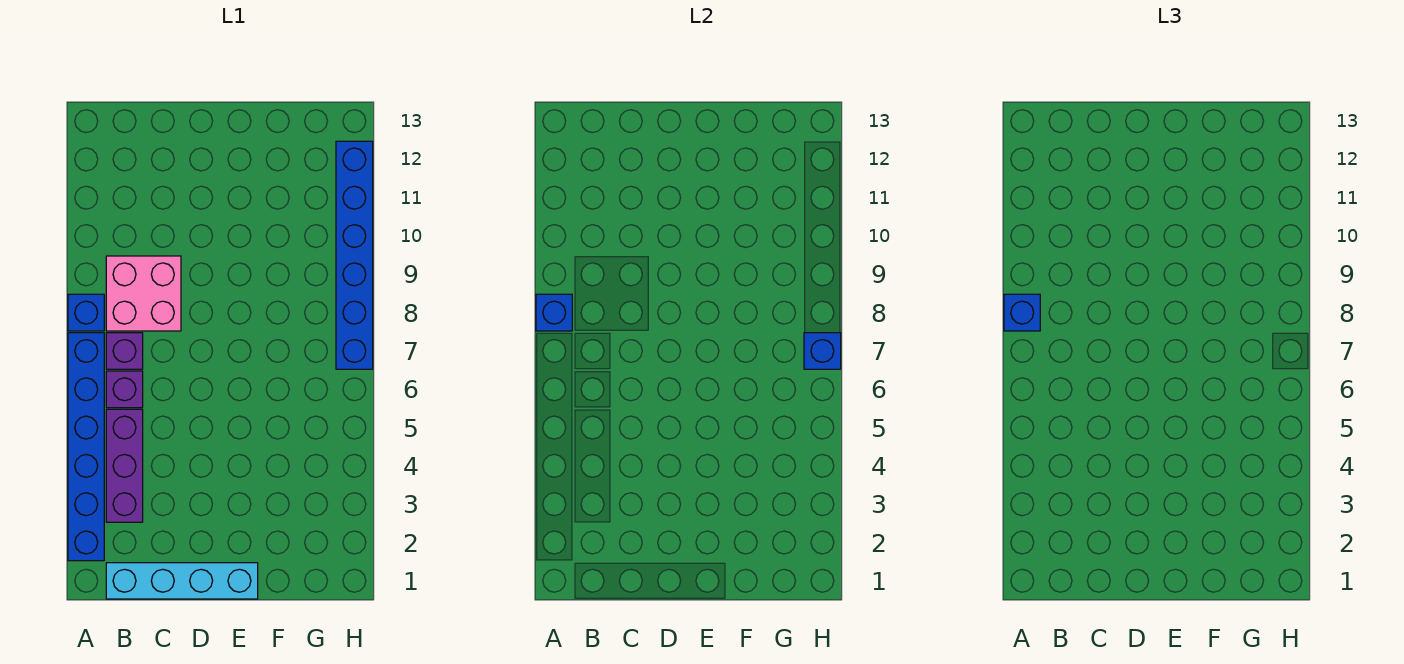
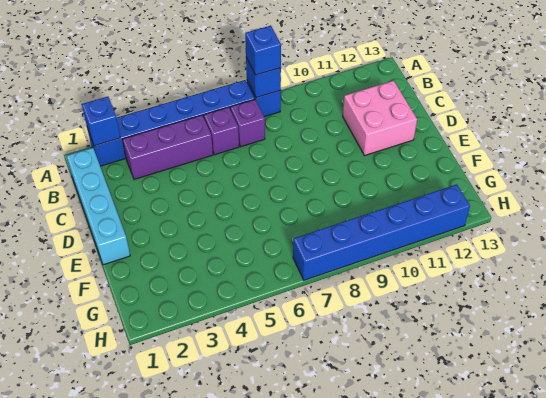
pink brick B8:C9 level 1 -> pink brick C11:D12 level 1
blue brick H7 level 2 -> blue brick A2 level 2

